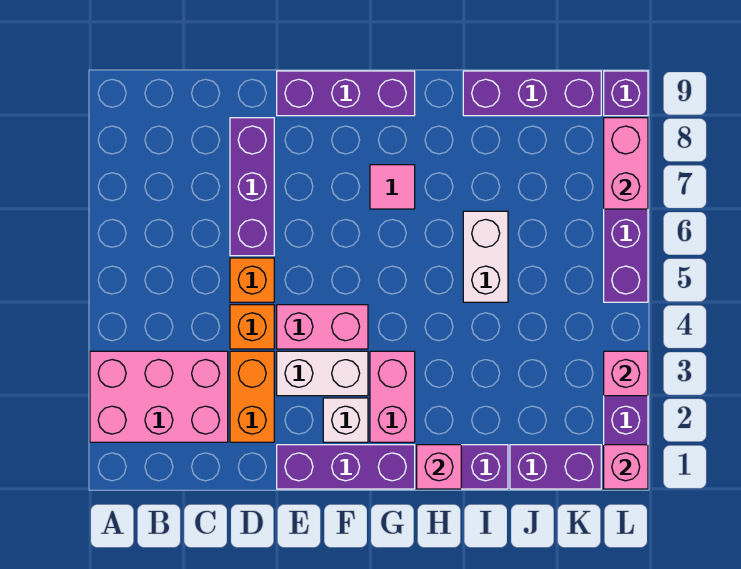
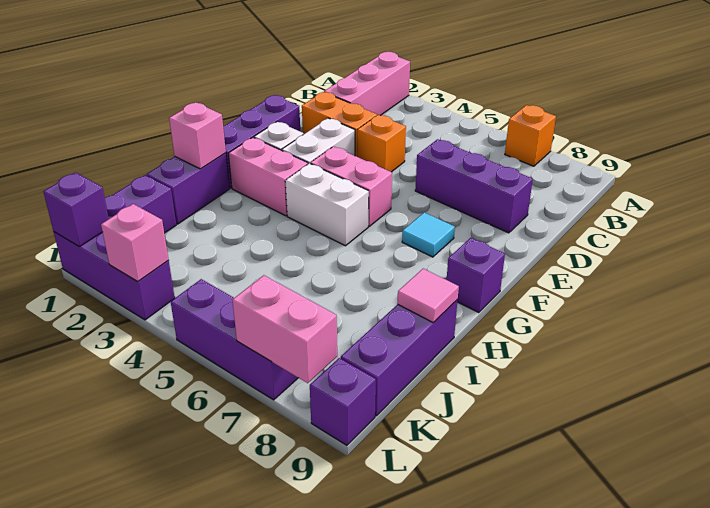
pink brick A2:C3 level 1 -> pink brick A2:C2 level 1
orange brick D5 level 1 -> orange brick A7 level 1
pink brick E4:F4 level 1 -> pink brick F4:F5 level 1
purple brick E9:G9 level 1 -> purple brick G9 level 1
none -> cyan tile F7 level 1
pink tile G7 level 1 -> pink tile I9 level 2
white brick I5:I6 level 1 -> white brick G4:G5 level 1
pink brick L1 level 2 -> purple brick L1 level 2

